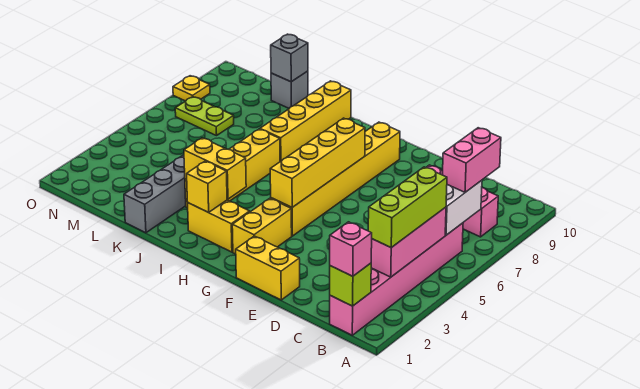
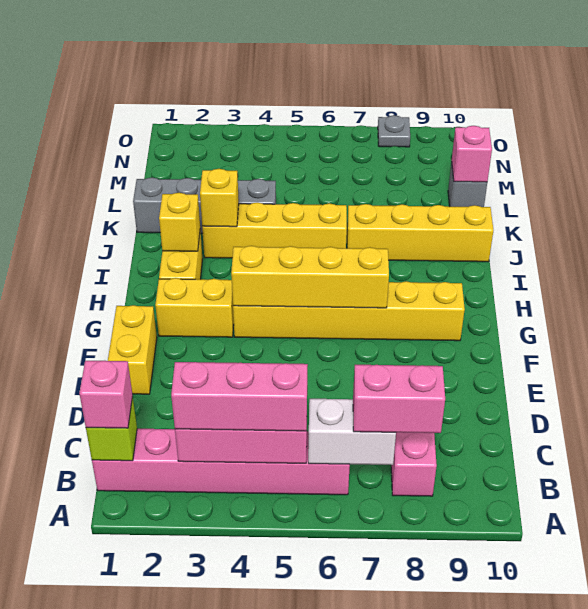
lime brick B3:B5 level 3 -> pink brick B3:B5 level 3
yellow brick I3:J3 level 2 -> yellow brick J3 level 2
grey brick L10 level 2 -> pink brick L10 level 2
lime plate M7:N7 level 1 -> none
yellow plate O8 level 1 -> grey plate O8 level 1

